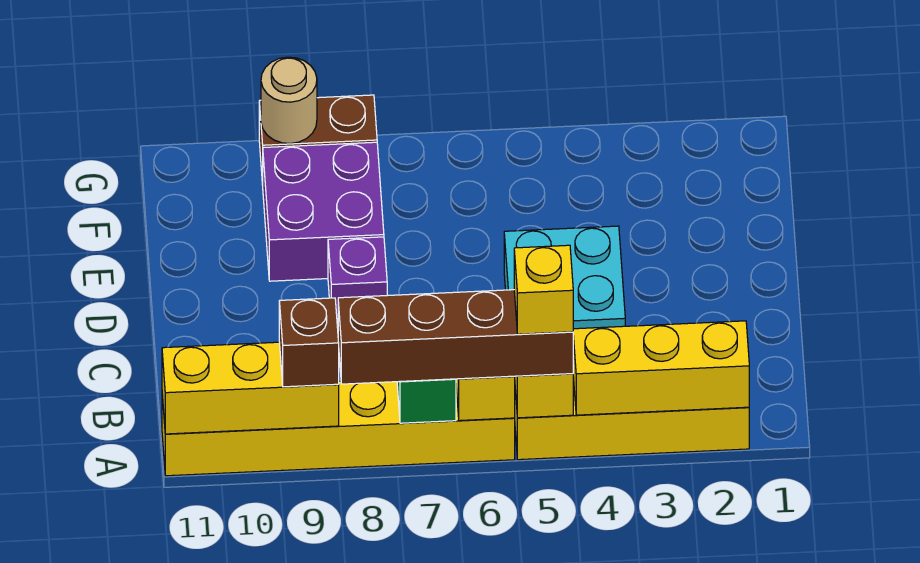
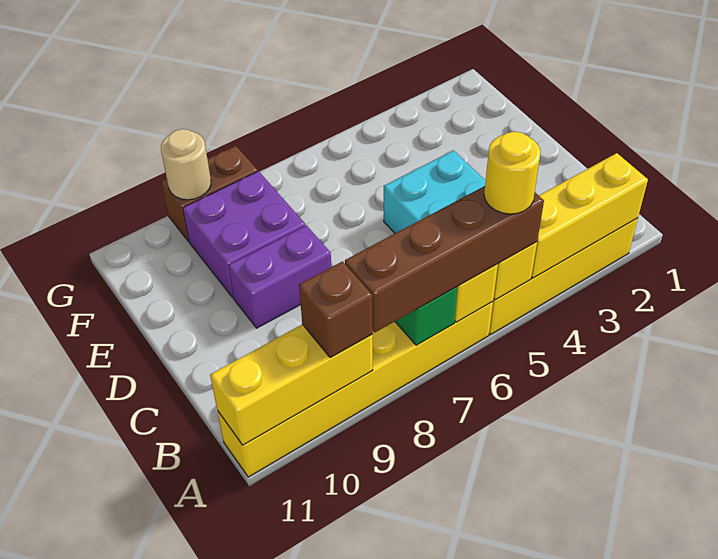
yellow brick A5 level 4 -> yellow round brick A5 level 4
purple brick D8 level 1 -> purple brick D8:D9 level 1

